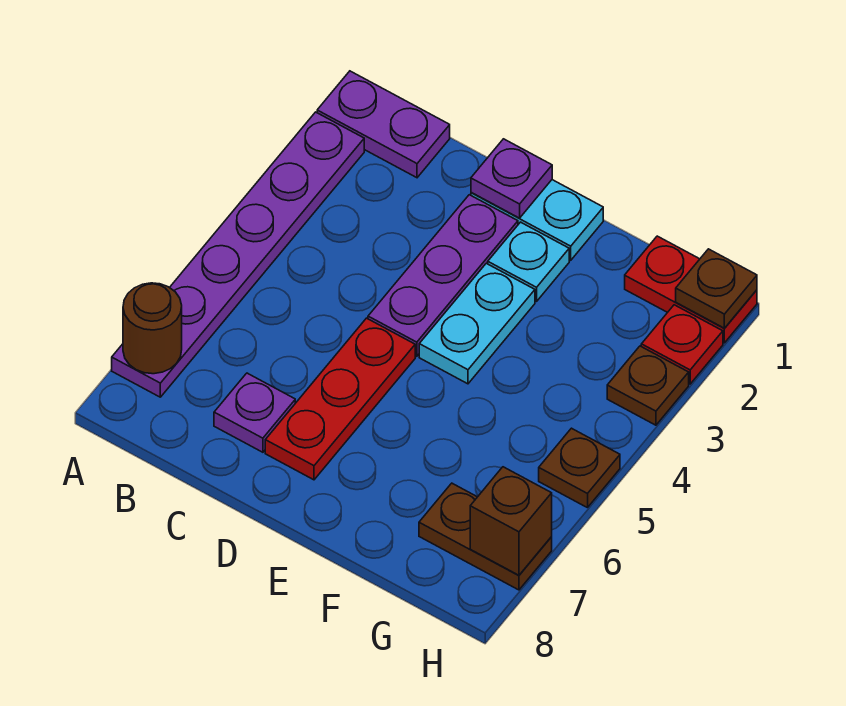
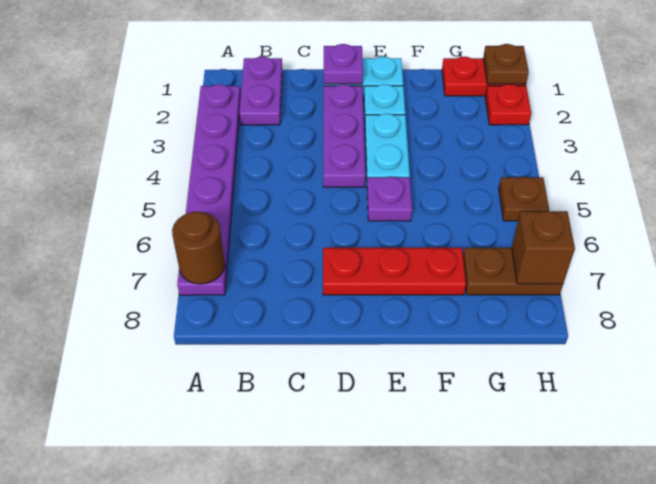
purple plate A1:B1 level 1 -> purple plate B1:B2 level 1
purple plate C7 level 1 -> purple plate E5 level 1
red plate D5:D7 level 1 -> red plate D7:F7 level 1
brown plate H3 level 1 -> none

